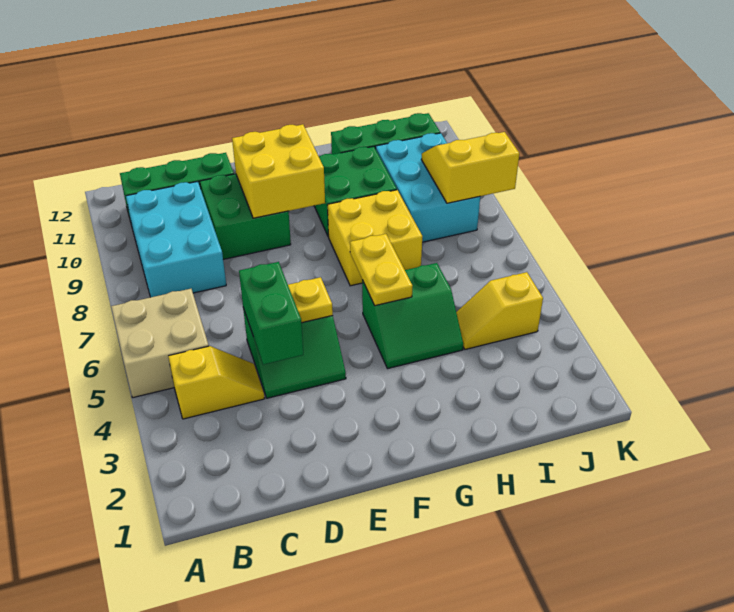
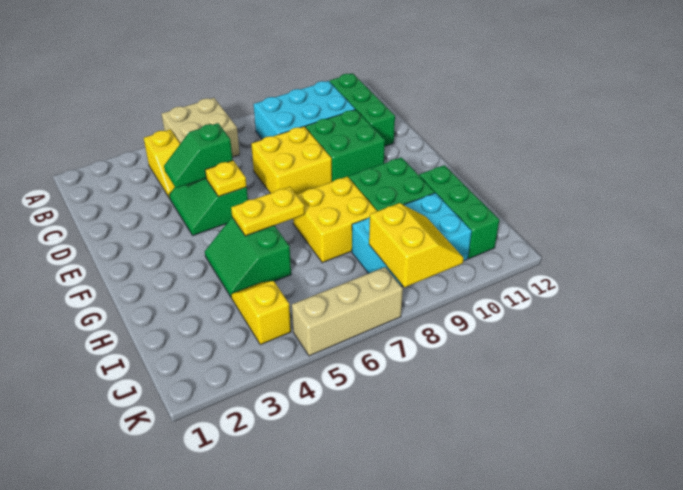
green brick D4:D5 level 2 -> green slope D4:D5 level 2 top 5
yellow brick E9:F10 level 2 -> yellow brick D7:E8 level 1
none -> tan brick K5:K7 level 1

